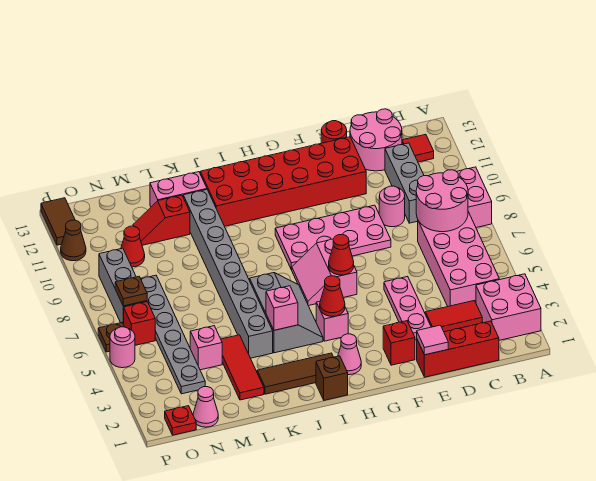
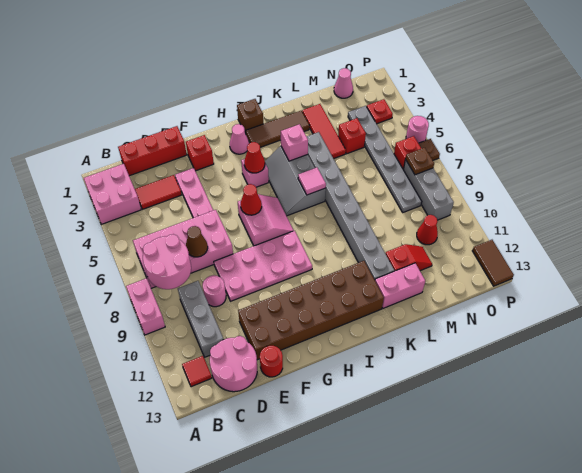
pink brick B4:C7 level 1 -> pink brick B6:E7 level 1
pink tile E1 level 2 -> pink tile J6 level 2
red brick E11:J12 level 1 -> brown brick E11:J12 level 1
pink brick M4 level 1 -> red brick M4 level 1
red plate O1 level 1 -> red plate O3 level 1
brown cone P11 level 1 -> brown cone D7 level 2

